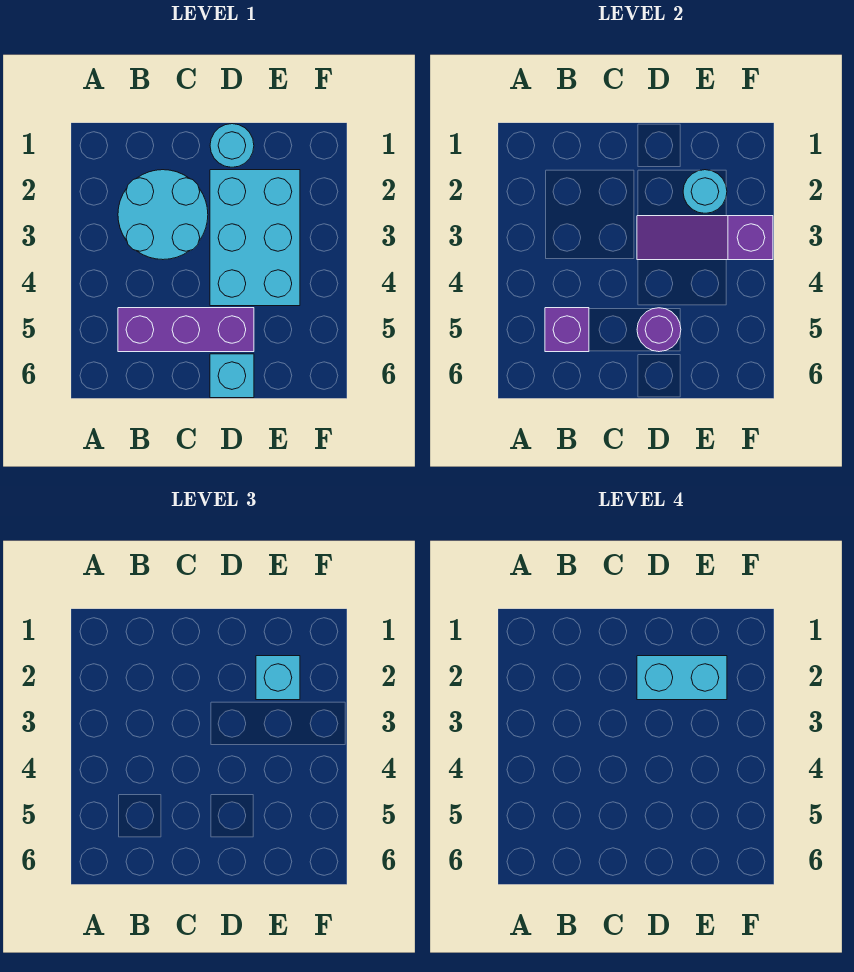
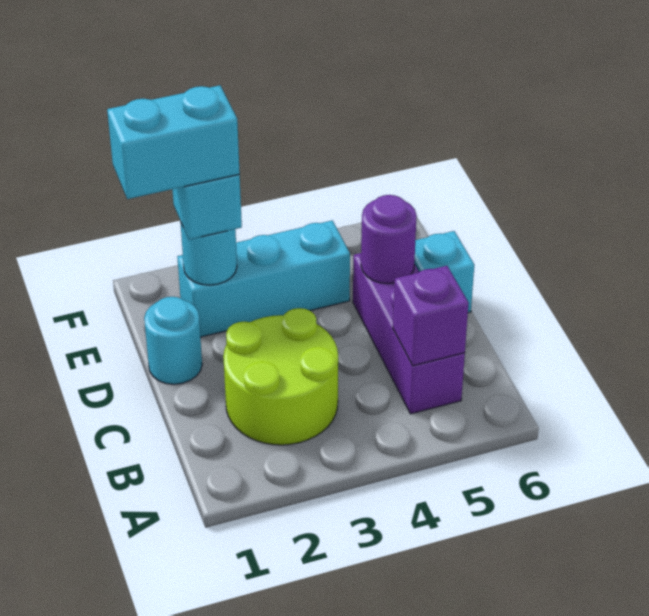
cyan round brick B2:C3 level 1 -> lime round brick B2:C3 level 1
cyan brick D2:E4 level 1 -> cyan brick E2:E4 level 1
cyan brick D2:E2 level 4 -> cyan brick E1:E2 level 4
purple slope D3:F3 level 2 top F -> none

